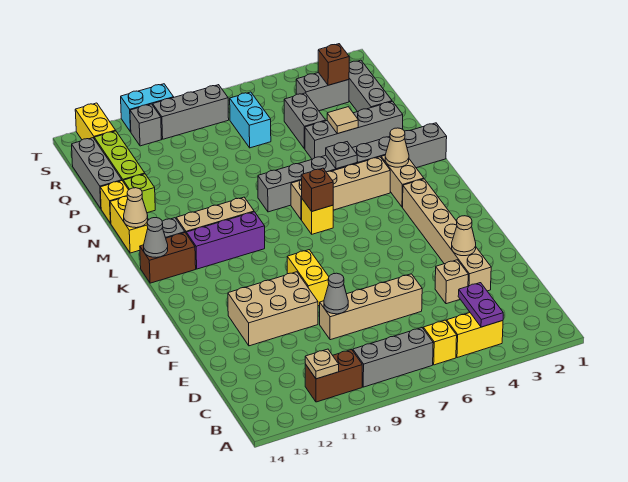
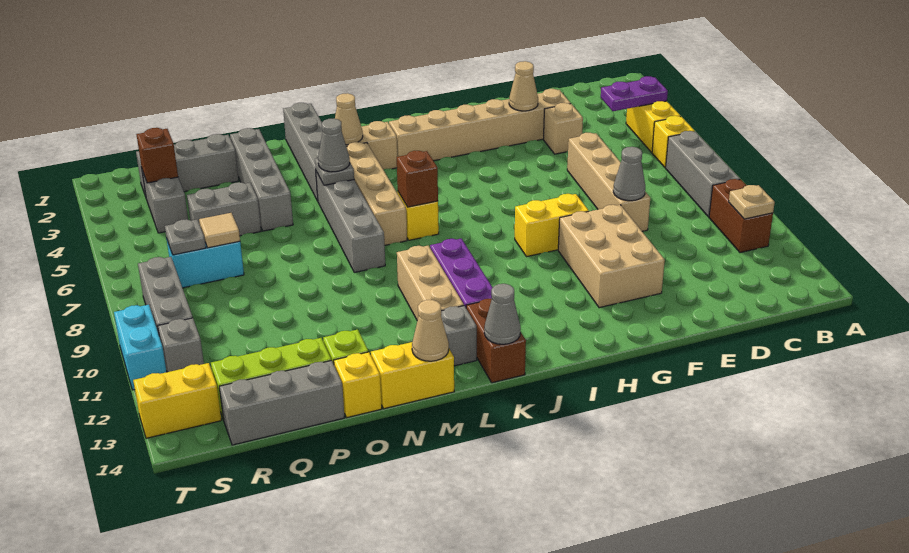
none -> grey cone M5 level 3
tan tile O4 level 2 -> tan tile Q7 level 2
none -> grey plate R7 level 2

